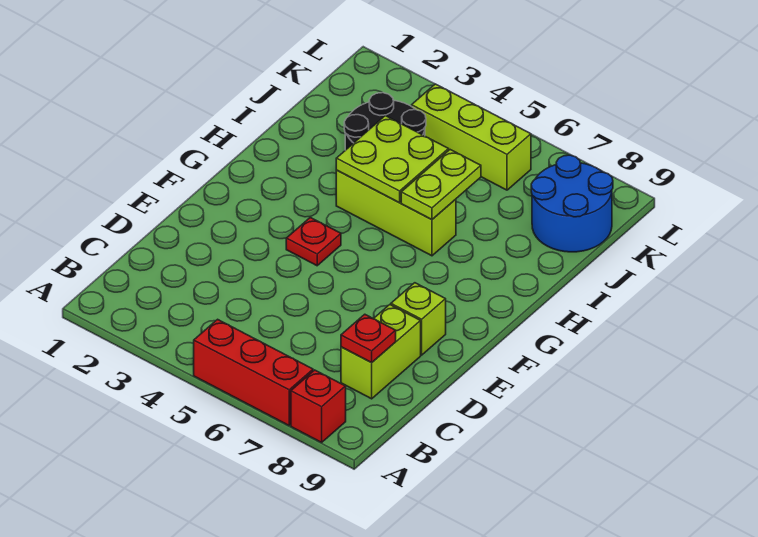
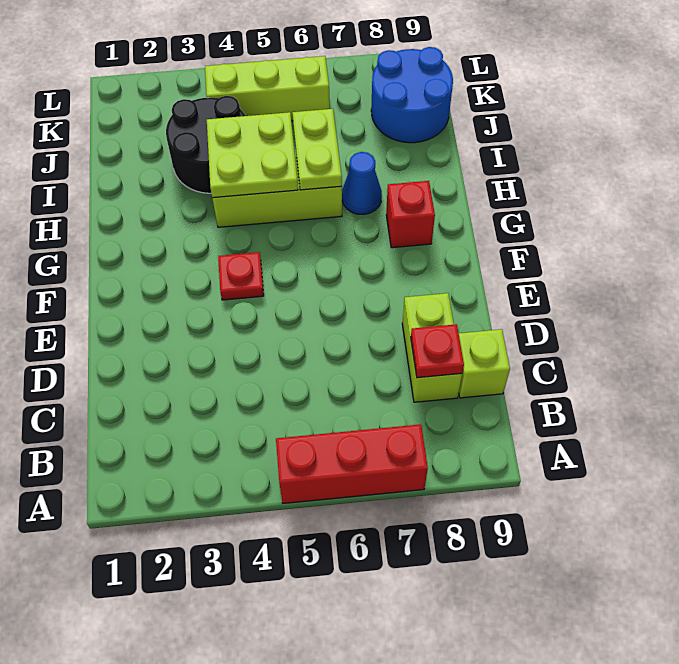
red brick A8 level 1 -> red brick G8 level 1
lime brick E8 level 1 -> lime brick C9 level 1
none -> blue cone H7 level 1

